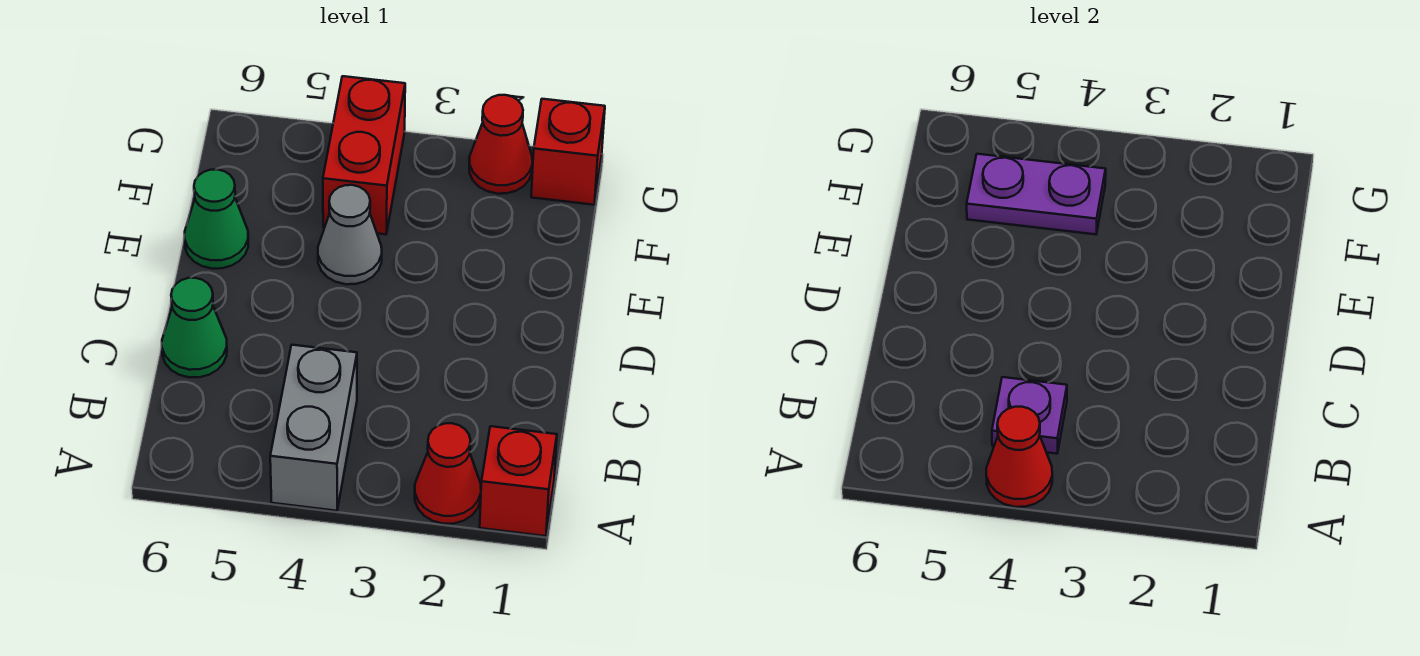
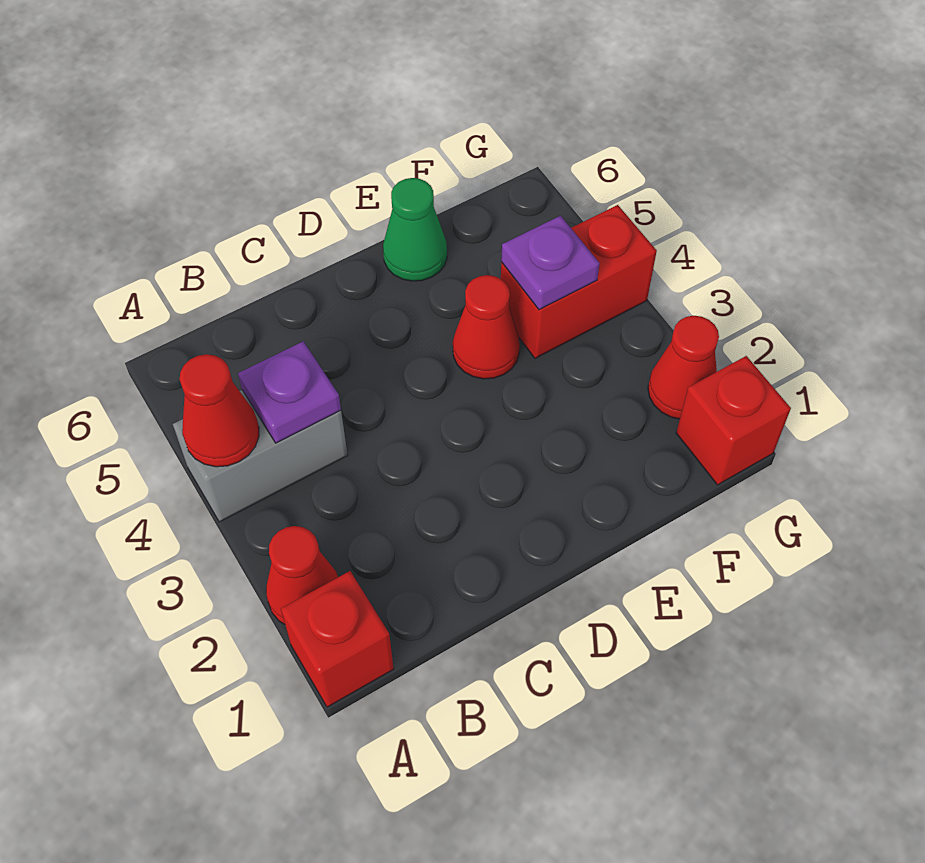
green cone C6 level 1 -> none
grey cone E4 level 1 -> red cone E4 level 1
purple plate F4:F5 level 2 -> purple plate F4 level 2

